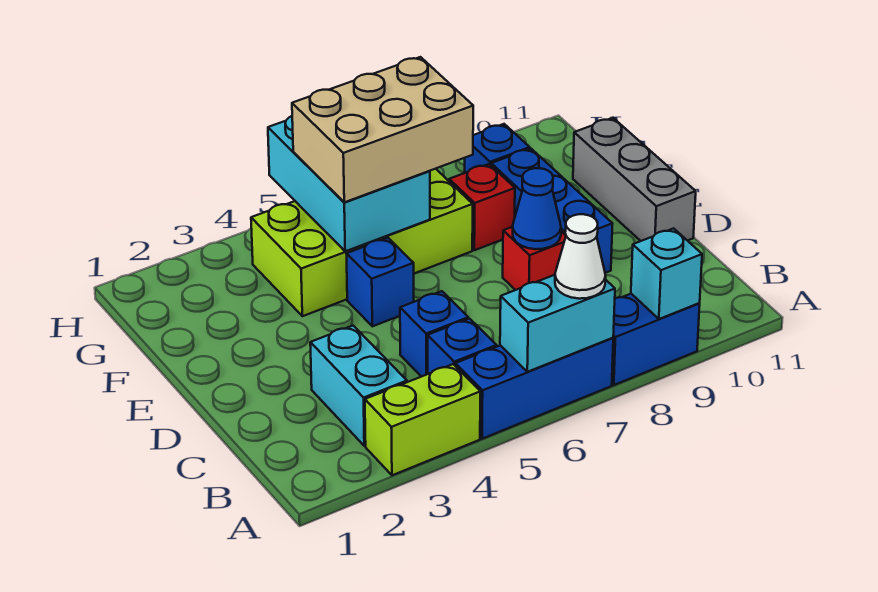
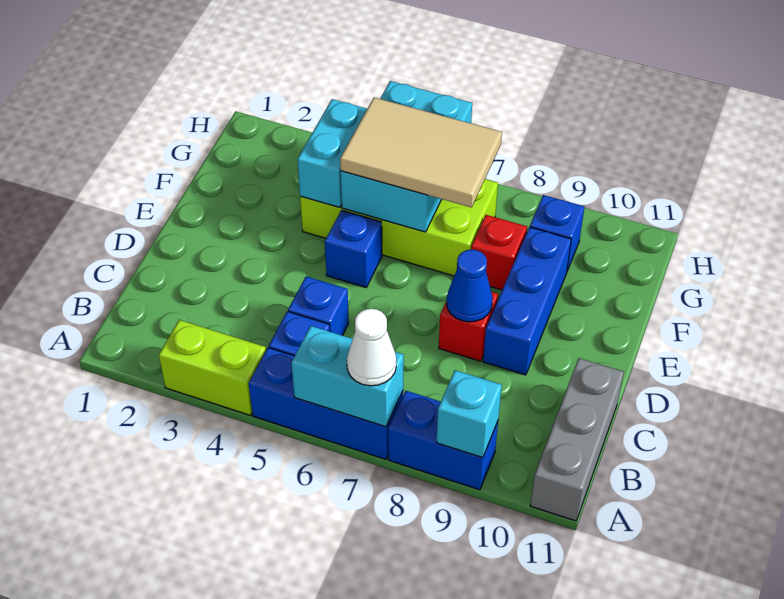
cyan brick B3:C3 level 1 -> cyan brick F4:G4 level 2
grey brick D11:F11 level 1 -> grey brick A11:C11 level 1
tan brick F5:G7 level 3 -> tan tile F5:G7 level 3

